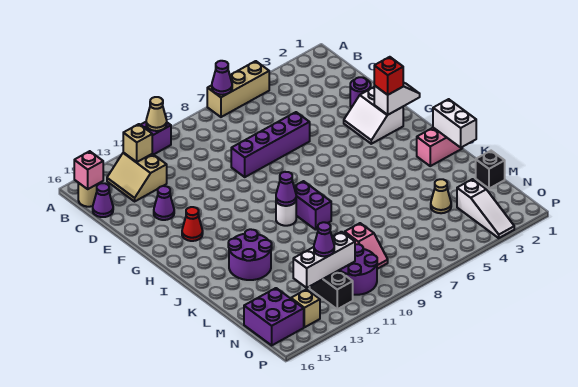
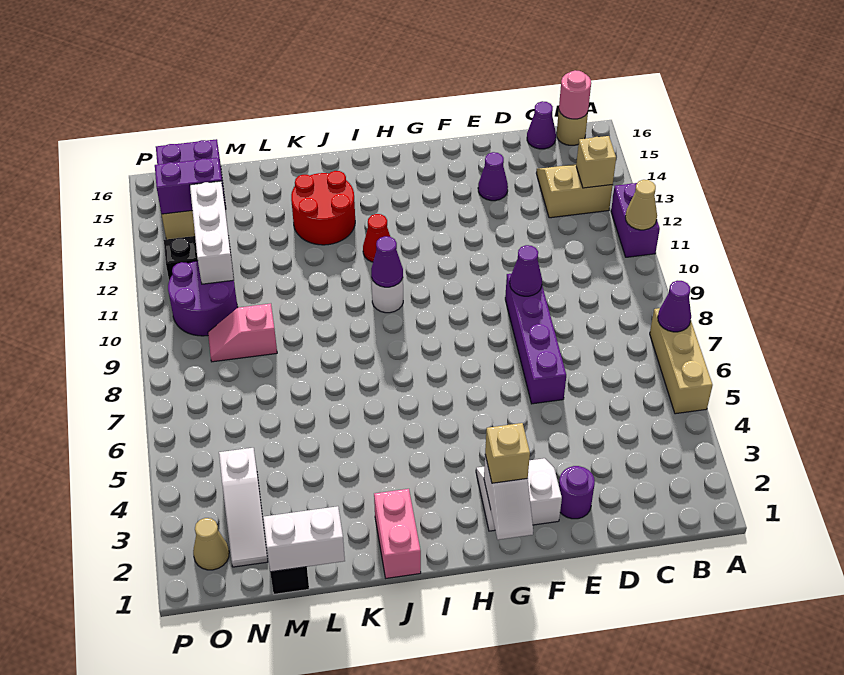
pink brick B16 level 2 -> pink round brick B16 level 2
red brick G2 level 3 -> tan brick G2 level 3
red cone G14 level 1 -> red cone I12 level 1
purple brick I9:J9 level 1 -> purple brick N14:O14 level 2
white brick J1:K1 level 2 -> white brick L1:M1 level 2
purple round brick J13:K14 level 1 -> red round brick J13:K14 level 1
tan cone M4 level 1 -> tan cone O2 level 1
white slope N3:P3 level 1 top N -> white slope N2:N4 level 1 top 4
purple cone N12 level 3 -> purple cone E9 level 2

